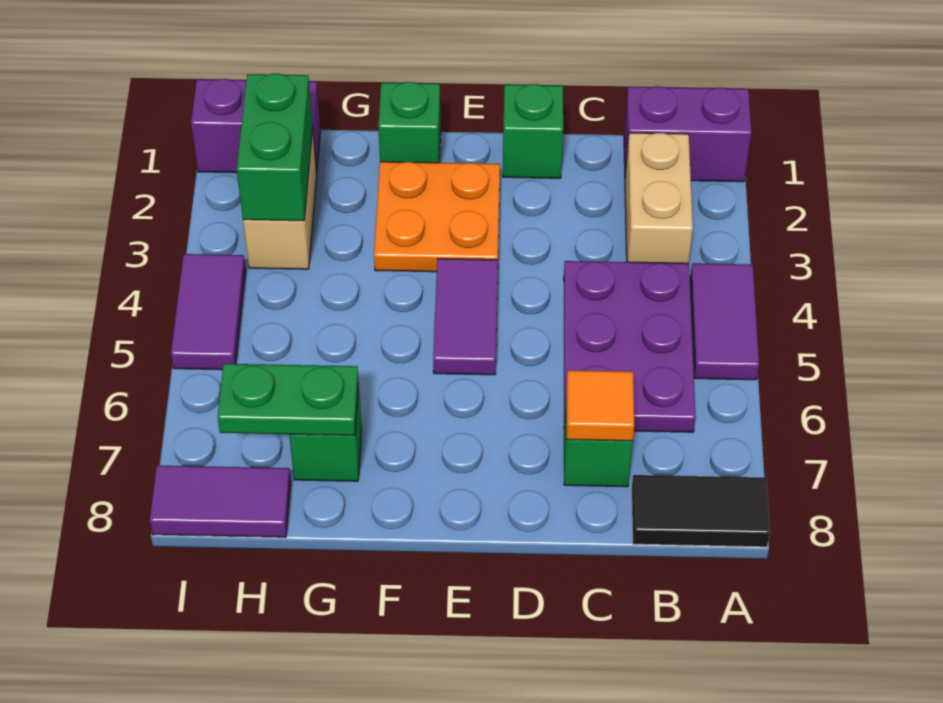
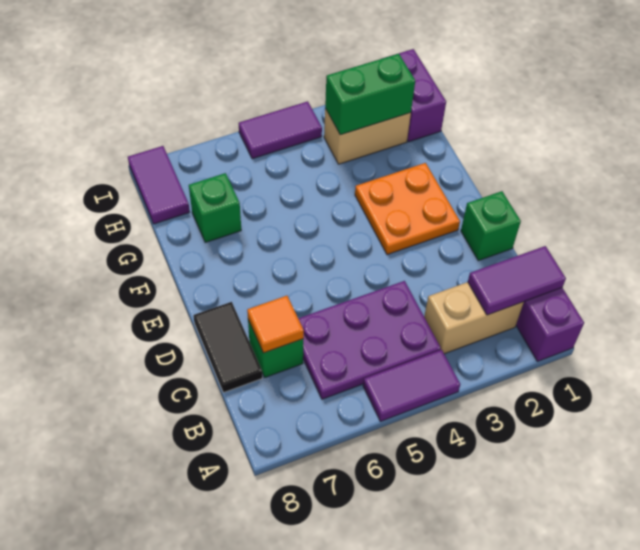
black tile A8:B8 level 1 -> black tile C8:D8 level 1
purple tile E4:E5 level 1 -> purple tile B1:B2 level 2
green brick F1 level 1 -> none
green plate G7:H7 level 2 -> none

